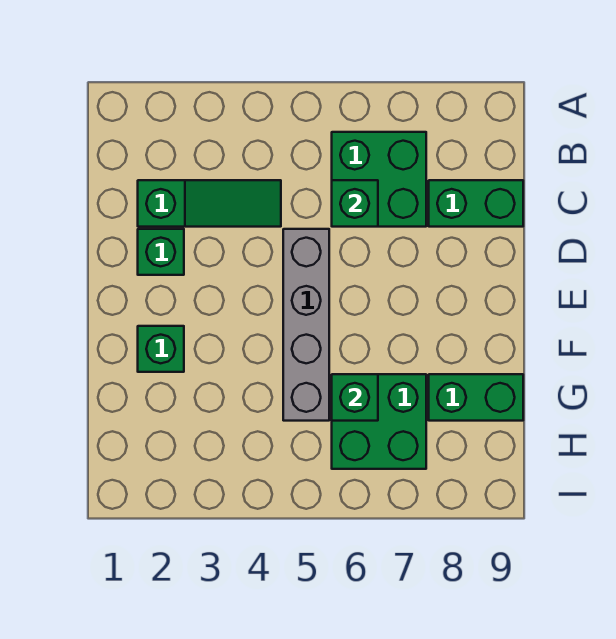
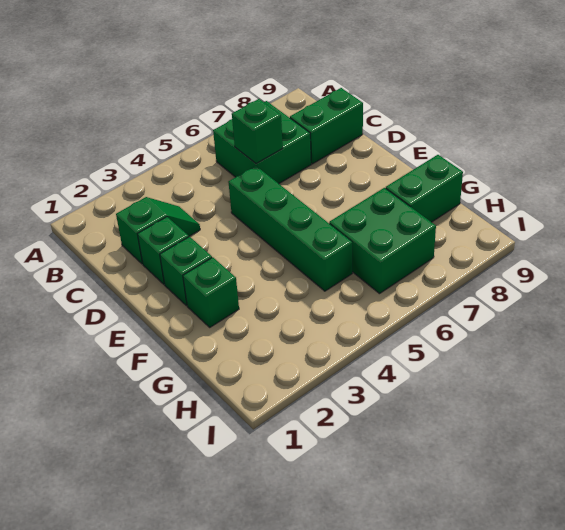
green slope C2:C4 level 1 top 2 -> green slope C2:C3 level 1 top 2
grey brick D5:G5 level 1 -> green brick D5:G5 level 1
green brick G6 level 2 -> green brick E2 level 1

